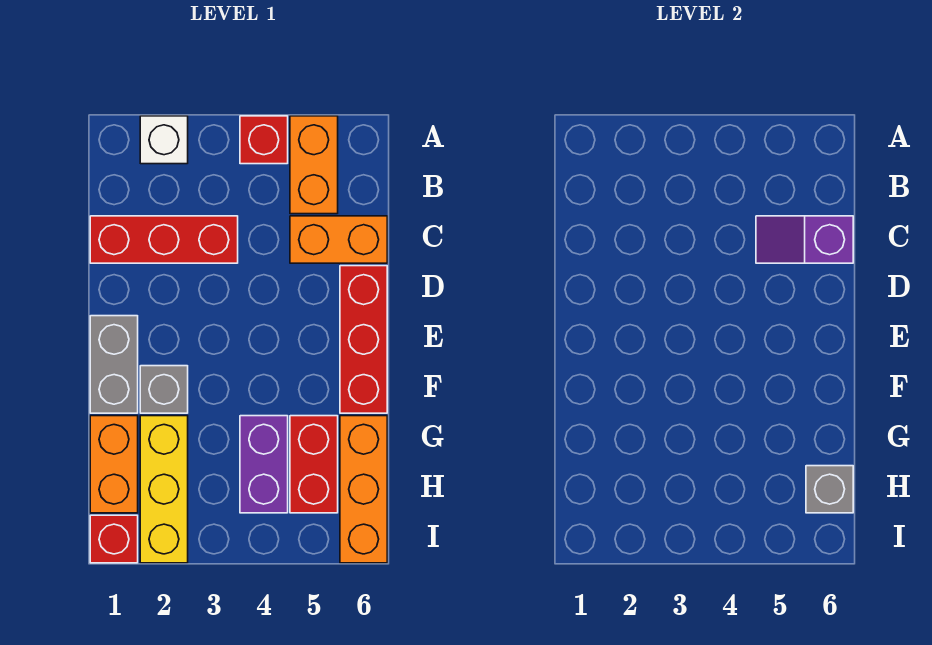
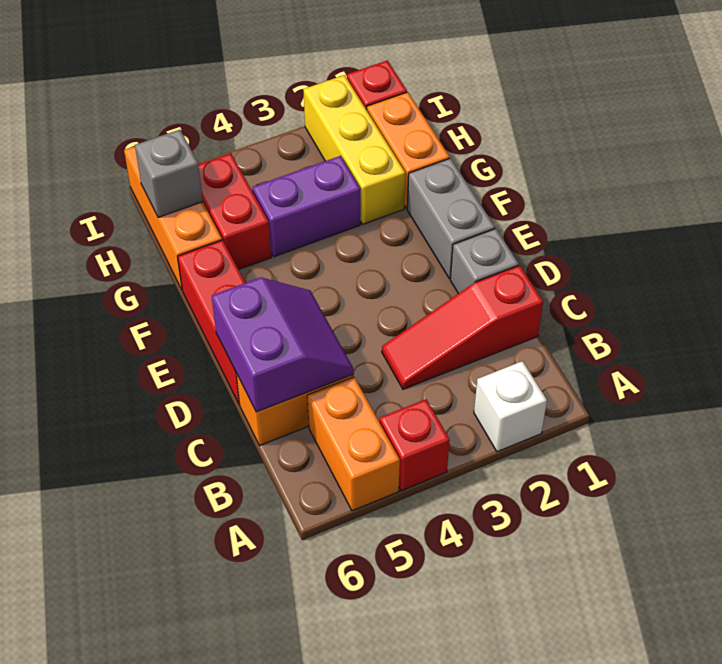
red brick C1:C3 level 1 -> red slope C1:C3 level 1 top 1
purple slope C5:C6 level 2 top 6 -> purple slope C5:D6 level 2 top 6
grey brick F2 level 1 -> grey brick D1 level 1
purple brick G4:H4 level 1 -> purple brick G3:G4 level 1

